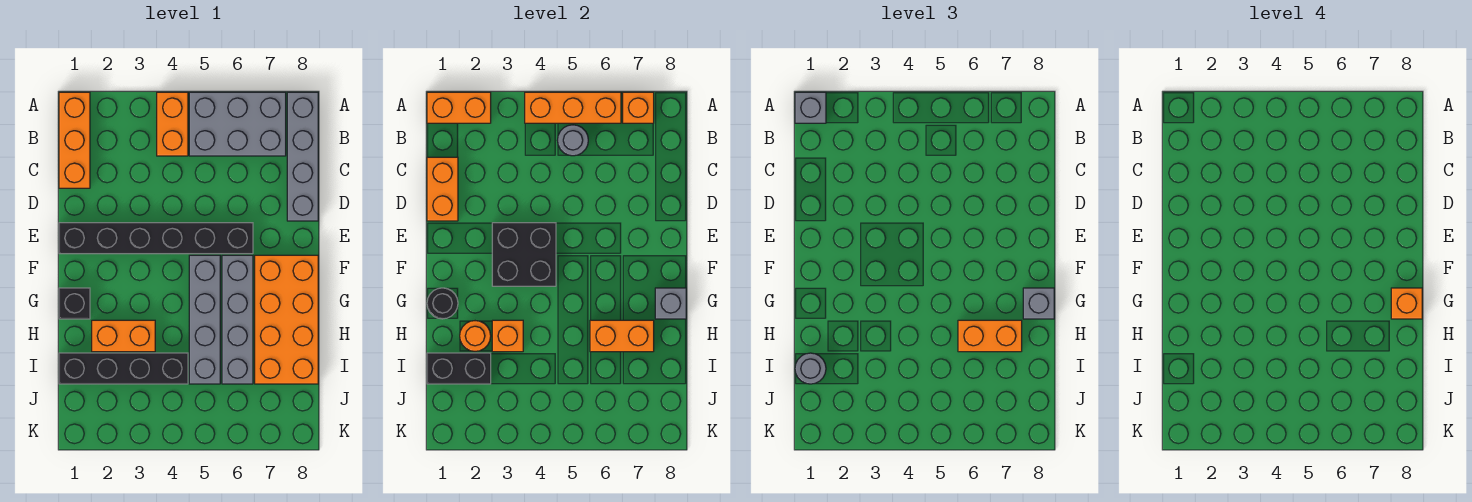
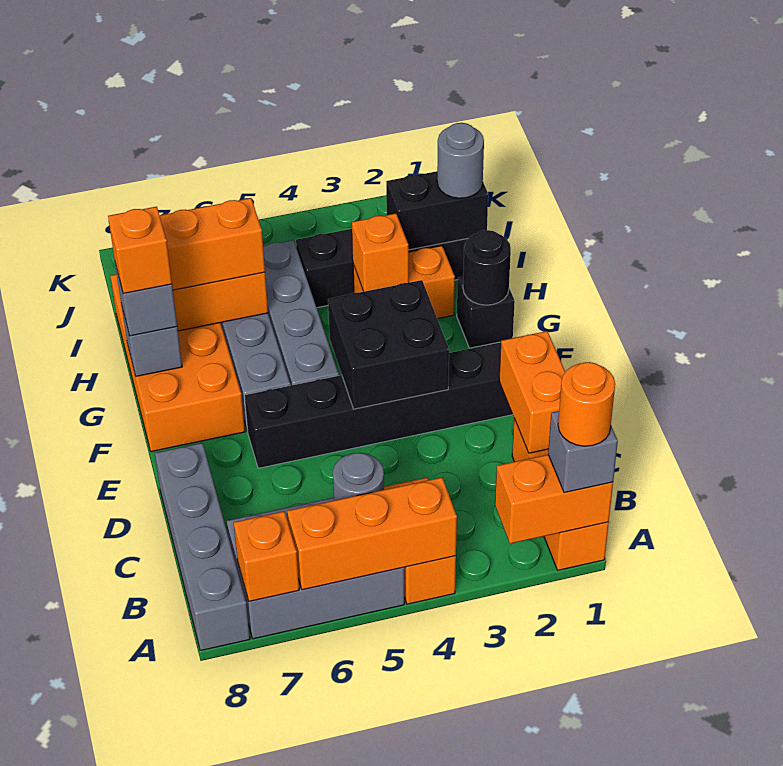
orange round brick H2 level 2 -> orange round brick A1 level 4

